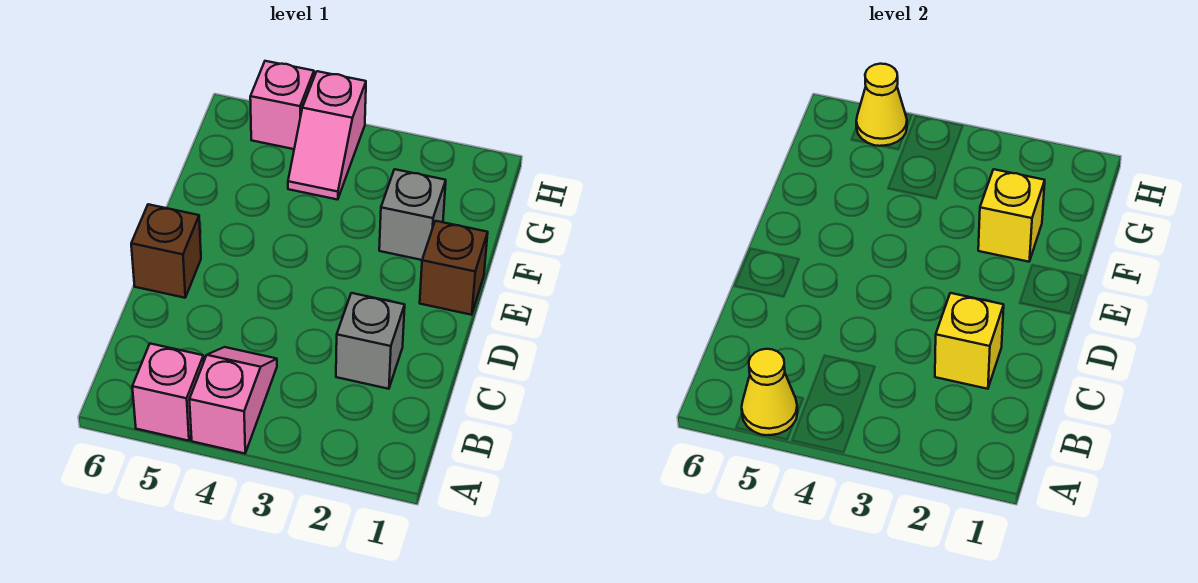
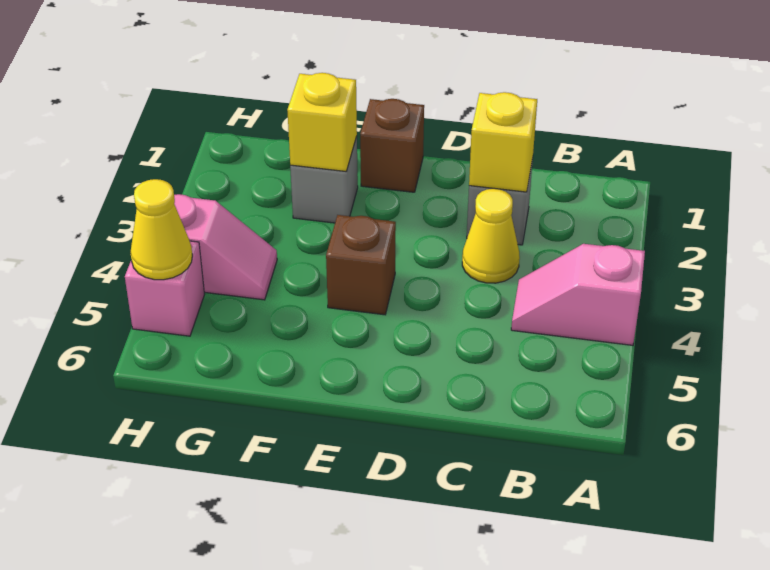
pink brick A5 level 1 -> none
yellow cone A5 level 2 -> yellow cone C3 level 1
brown brick D6 level 1 -> brown brick E4 level 1

